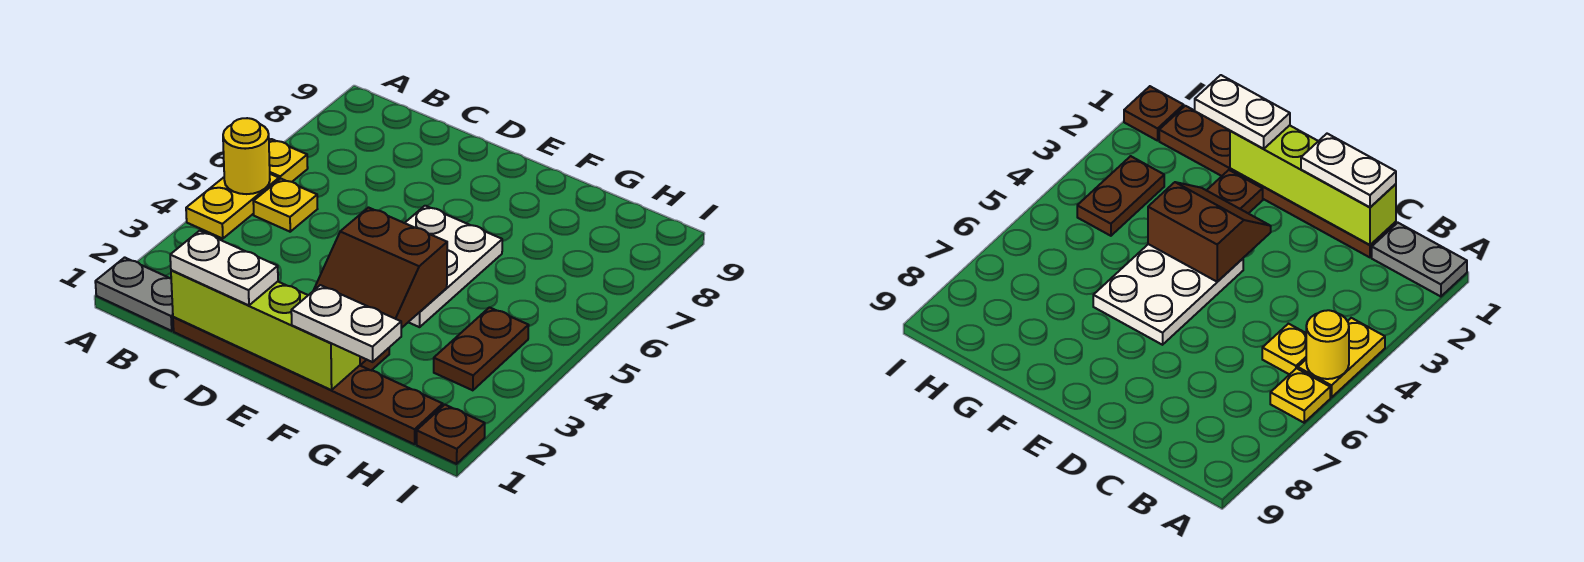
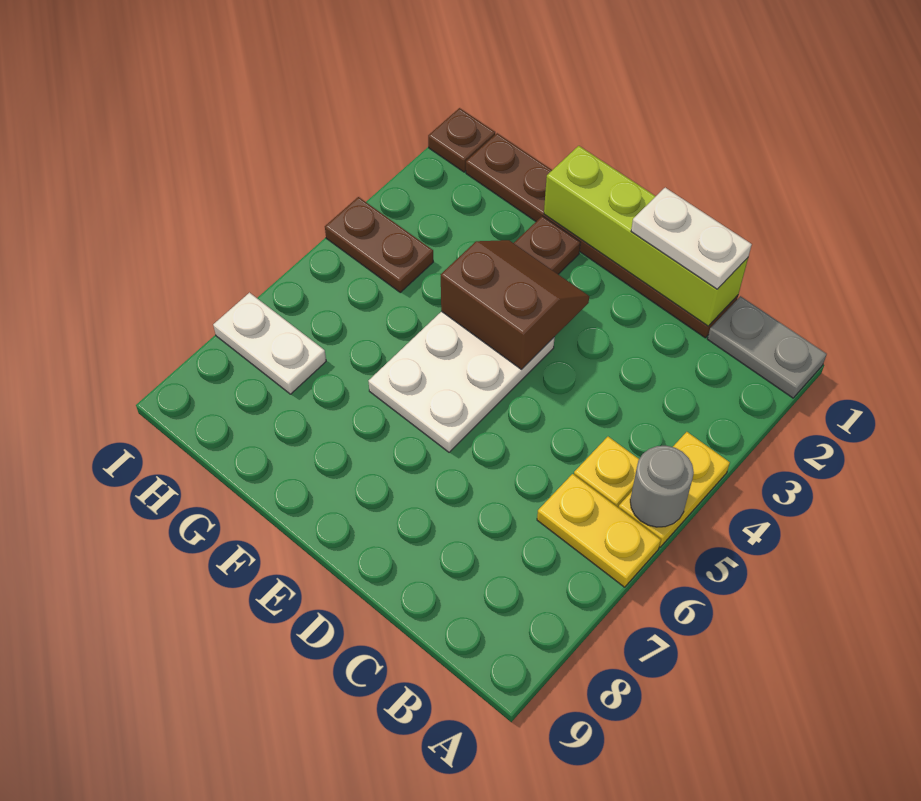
yellow round brick A5 level 2 -> grey round brick A5 level 2
yellow plate A6 level 1 -> yellow plate A6:B6 level 1
white plate F1:G1 level 3 -> white plate H7:I7 level 1
brown plate H3:H4 level 1 -> brown plate H4:I4 level 1

